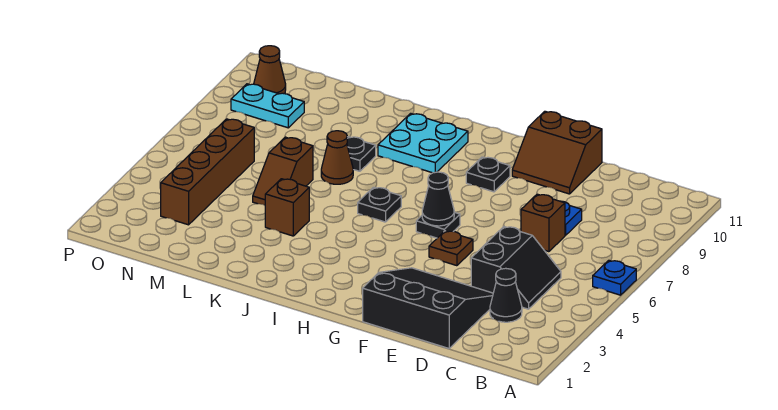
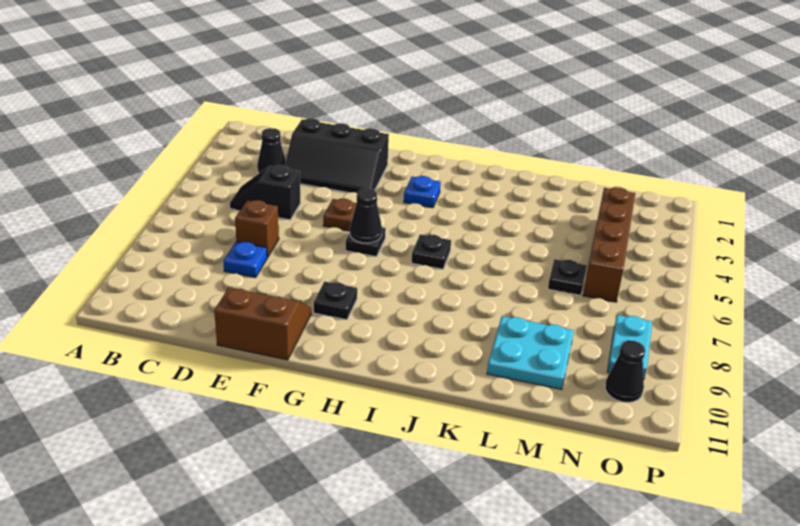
blue plate A6 level 1 -> blue plate H3 level 1
black slope C4:D5 level 1 top D -> black slope C5:D5 level 1 top D
black slope D1:F3 level 1 top 1 -> black slope D2:F3 level 1 top 2
cyan plate I9:J10 level 1 -> cyan plate L9:M10 level 1
brown brick K4 level 1 -> none
brown cone K7 level 1 -> none
black plate K8 level 1 -> black plate M6 level 1
brown slope L5:L6 level 1 top 6 -> none
cyan plate N9:O9 level 1 -> cyan plate O8:O9 level 1
brown cone O10 level 1 -> black cone O10 level 1

